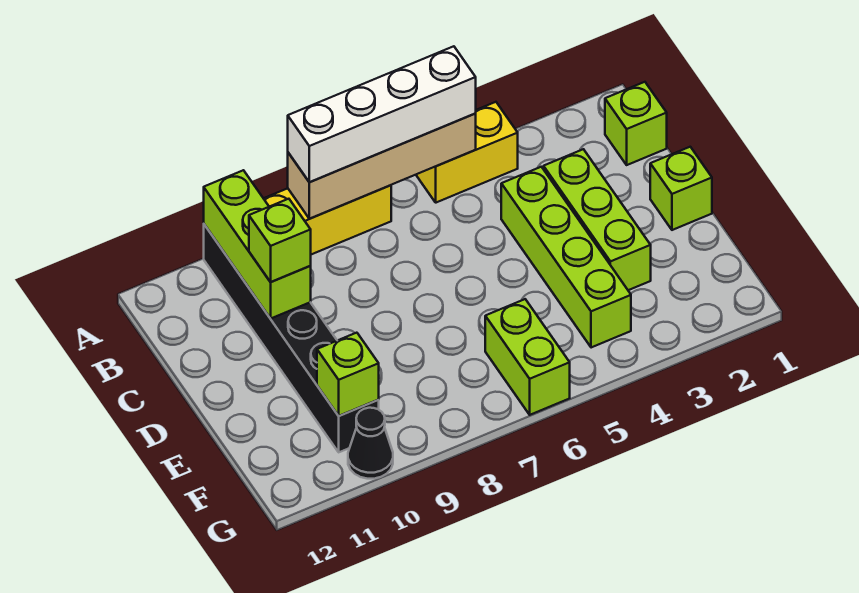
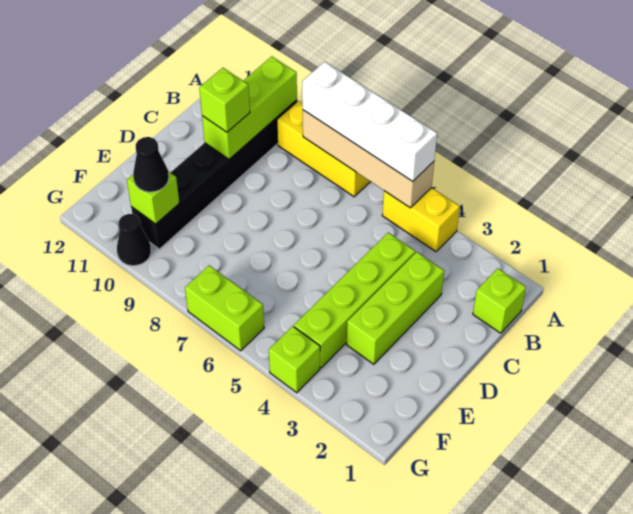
lime brick D1 level 1 -> lime brick G4 level 1
lime brick F6:G6 level 1 -> lime brick G6:G7 level 1
none -> black cone F10 level 3

